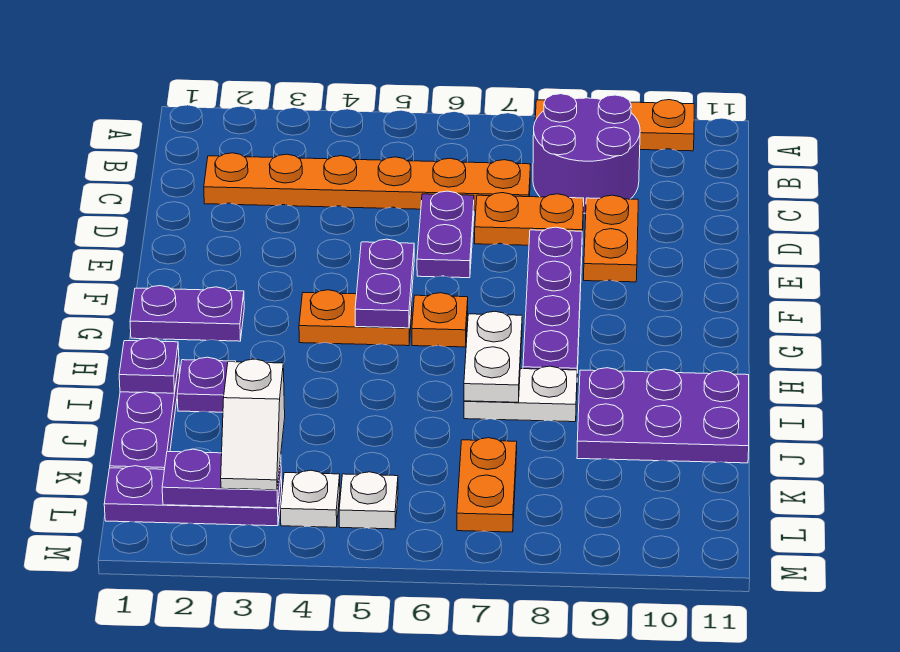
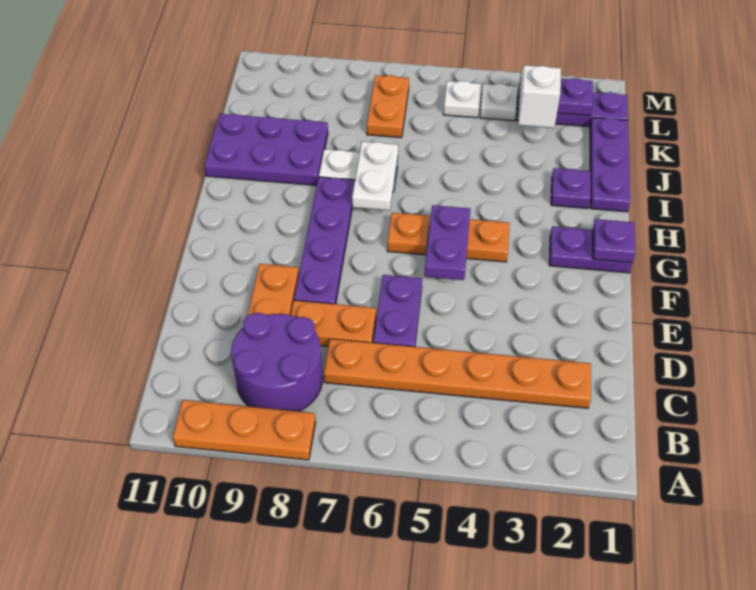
purple plate I1 level 2 -> purple plate G1 level 2

